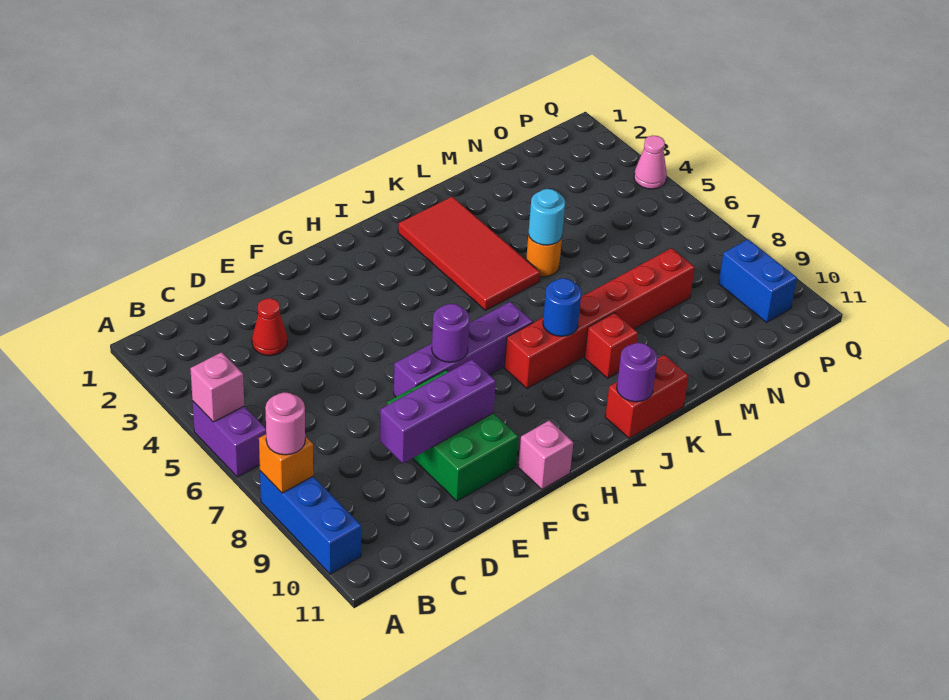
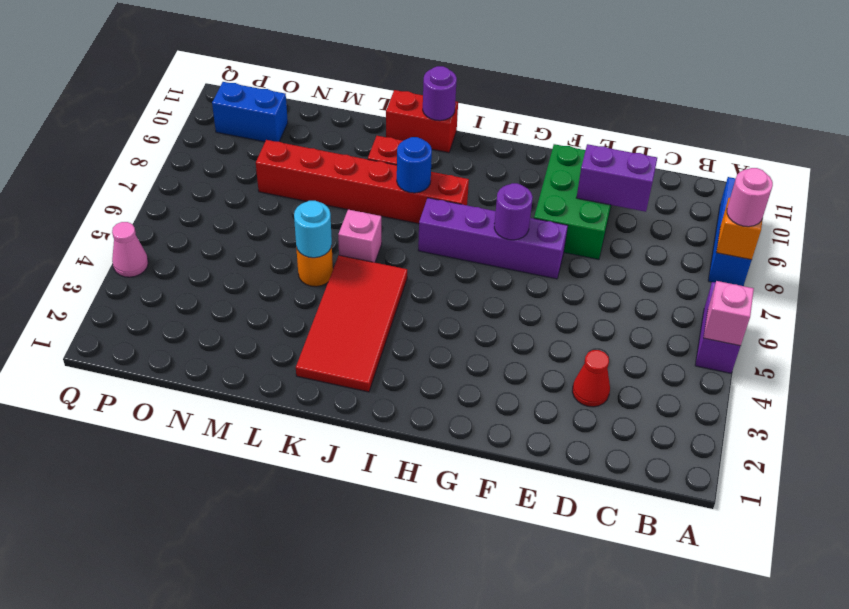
purple brick D9:F9 level 2 -> purple brick D9:E9 level 2
pink brick G11 level 1 -> pink brick K6 level 1
blue brick P9:P10 level 1 -> blue brick O10:P10 level 1

